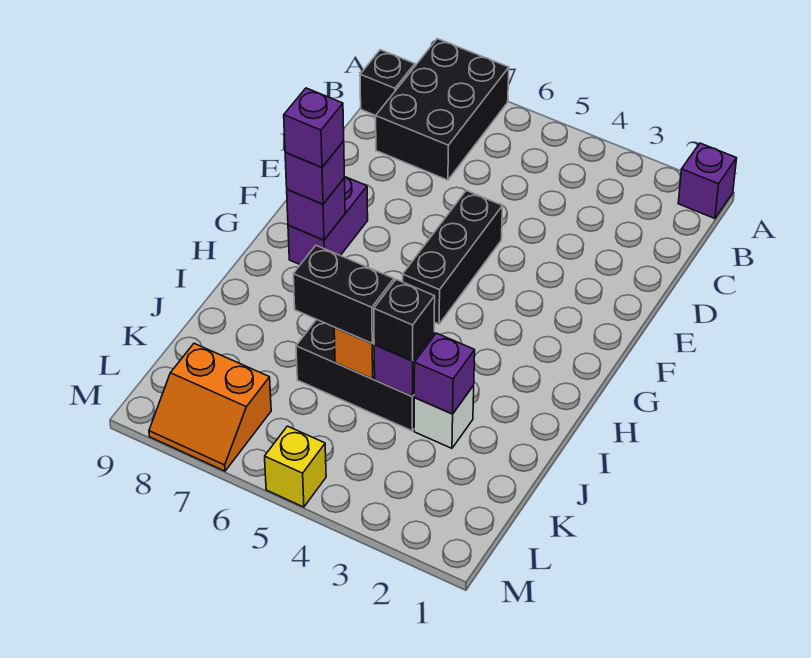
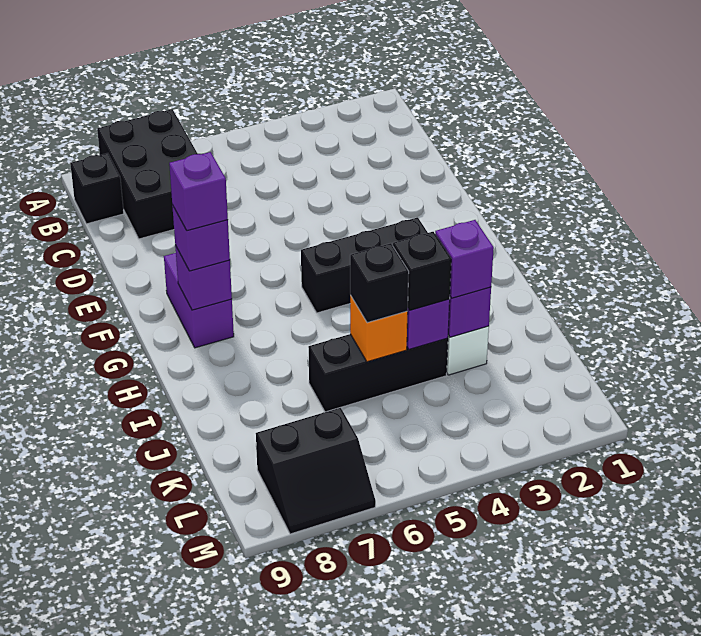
purple brick A1 level 1 -> purple brick J3 level 3
black brick E5:G5 level 1 -> black brick G3:G5 level 1
black brick J5:J6 level 3 -> black brick J5 level 3
orange slope L7:M8 level 1 top L -> black slope L7:M8 level 1 top L
yellow brick M5 level 1 -> none

